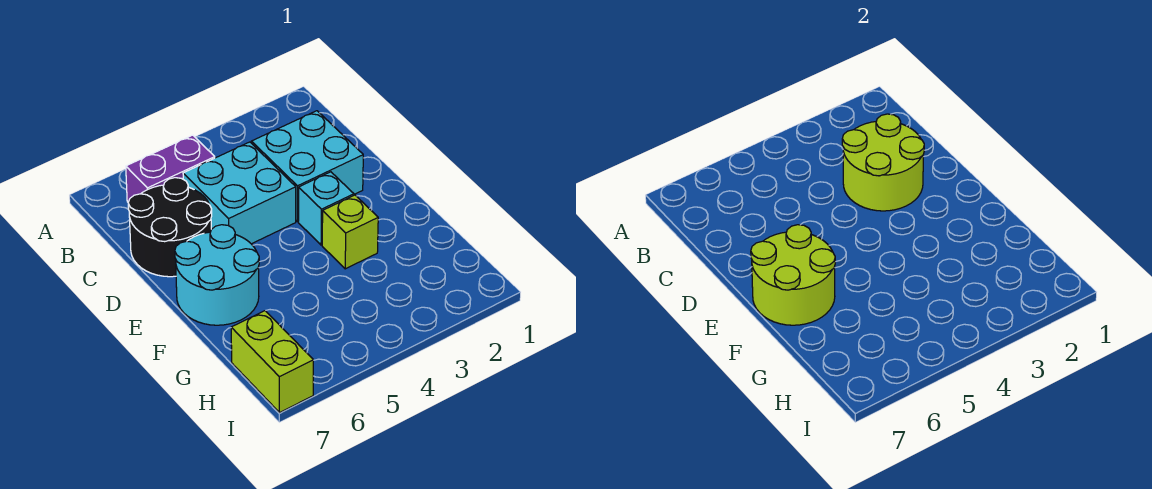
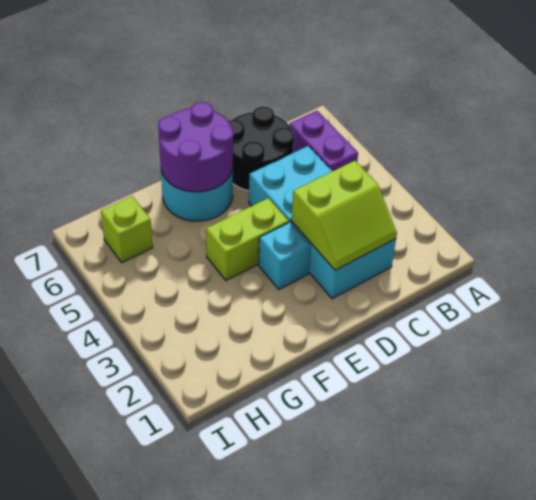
lime round brick C2:D3 level 2 -> lime slope C2:D3 level 2 top 3
lime round brick E6:F7 level 2 -> purple round brick E6:F7 level 2
lime brick F3 level 1 -> lime brick H6 level 1
lime brick H7:I7 level 1 -> lime brick E4:F4 level 1

